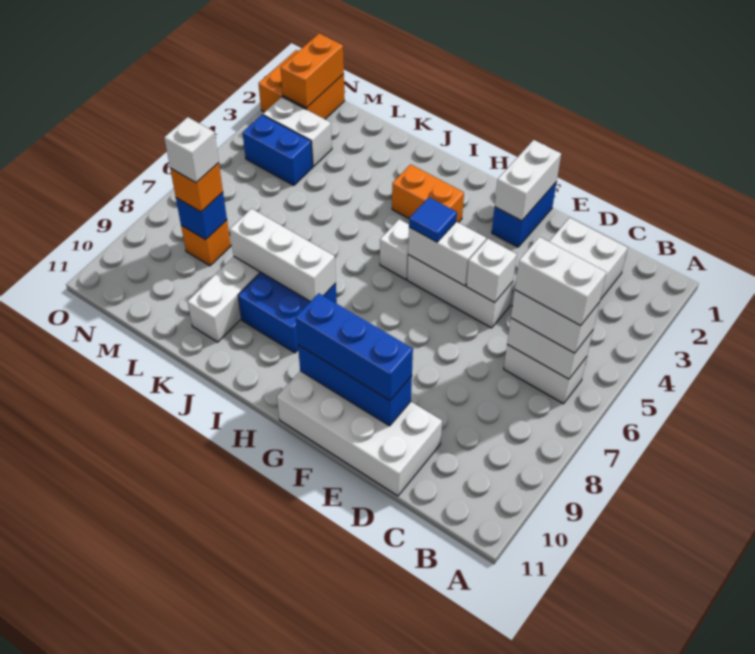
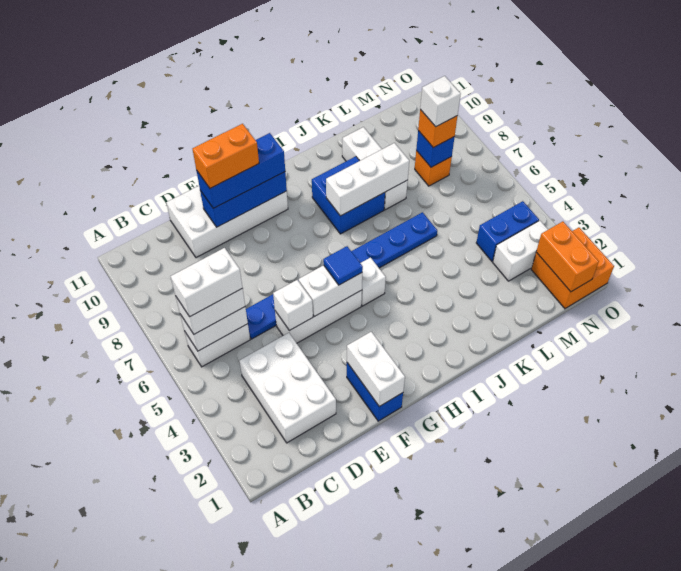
none -> blue plate D6:K6 level 1
orange brick H3:I3 level 1 -> orange brick E10:F10 level 4

